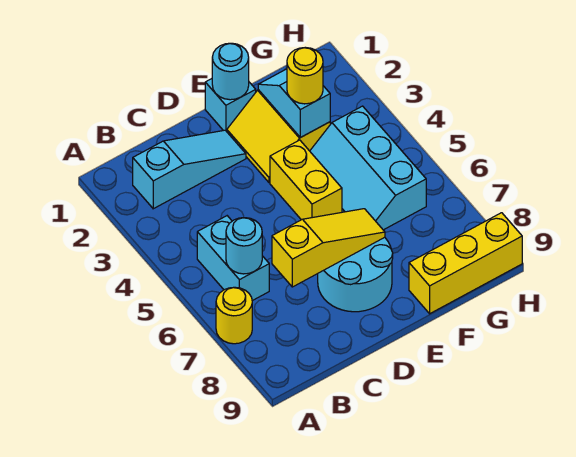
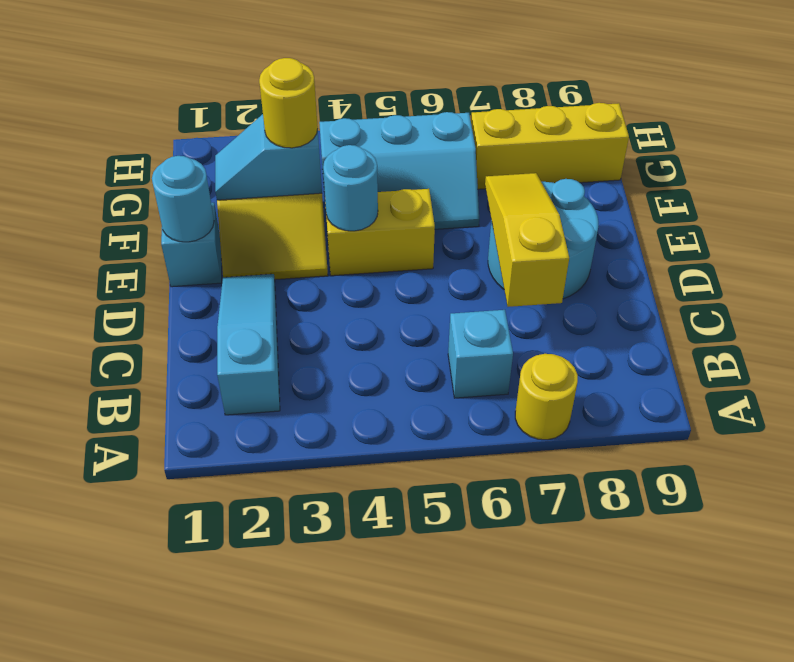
cyan brick B5:B6 level 1 -> cyan brick B6 level 1
cyan round brick B6 level 2 -> cyan round brick E4 level 2
yellow brick F9:H9 level 1 -> yellow brick G7:G9 level 1

